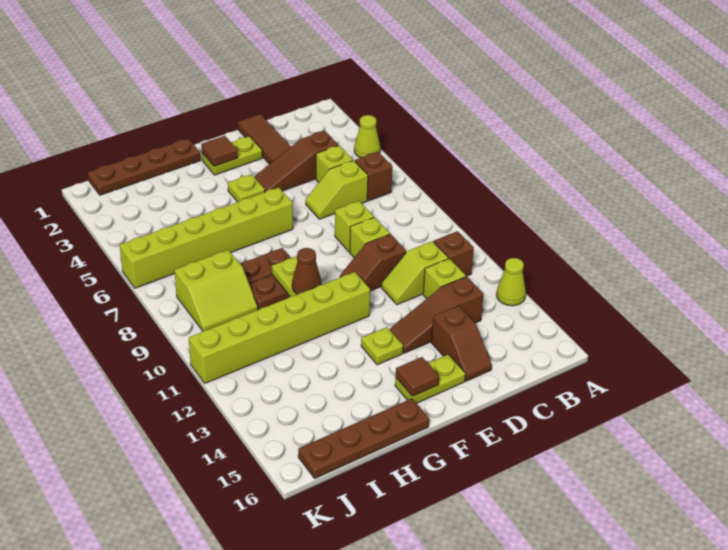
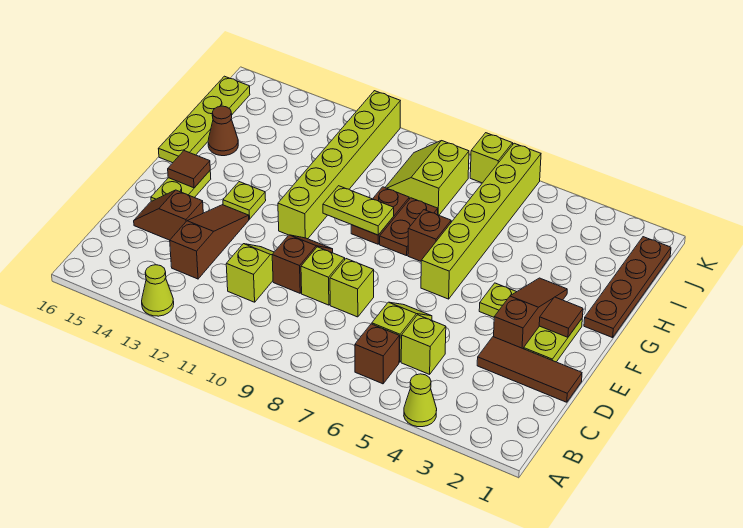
brown brick B11 level 1 -> brown brick G7 level 1
brown slope C4:E4 level 1 top C -> brown slope E3:G3 level 1 top E
lime brick C12 level 1 -> lime brick K7 level 1
brown cone G10 level 3 -> brown cone H15 level 1
brown plate G16:J16 level 1 -> lime plate G16:J16 level 1

